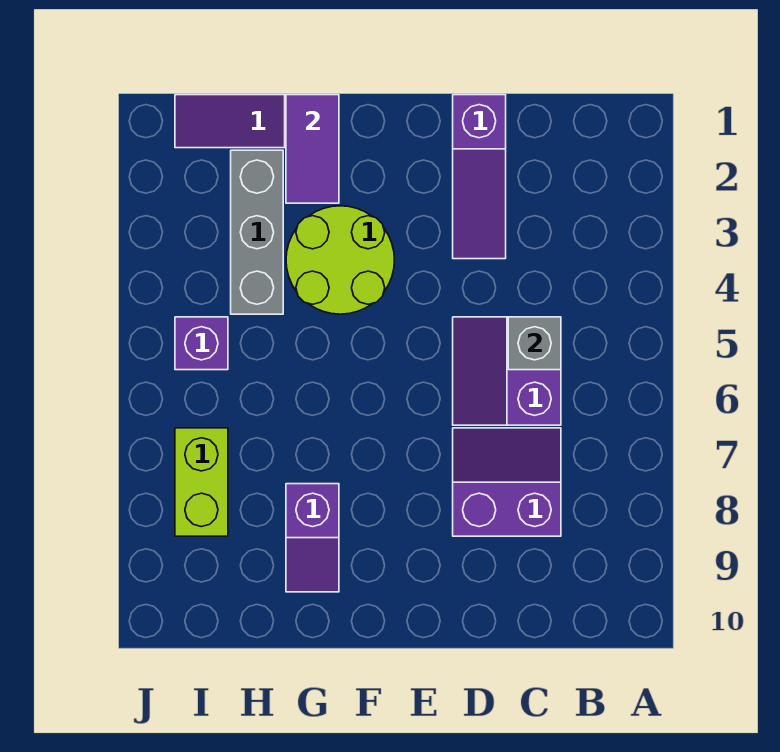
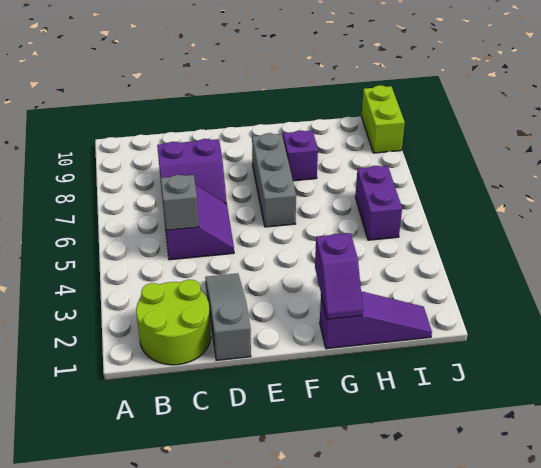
purple slope D1:D3 level 1 top 1 -> grey slope D1:D3 level 1 top 1
lime round brick F3:G4 level 1 -> lime round brick B1:C2 level 1
purple tile G1:G2 level 2 -> purple slope G1:G2 level 2 top 2
grey brick H2:H4 level 1 -> grey brick F6:F8 level 1
purple brick I5 level 1 -> purple brick I5:I6 level 1
lime brick I7:I8 level 1 -> lime brick J9:J10 level 1

